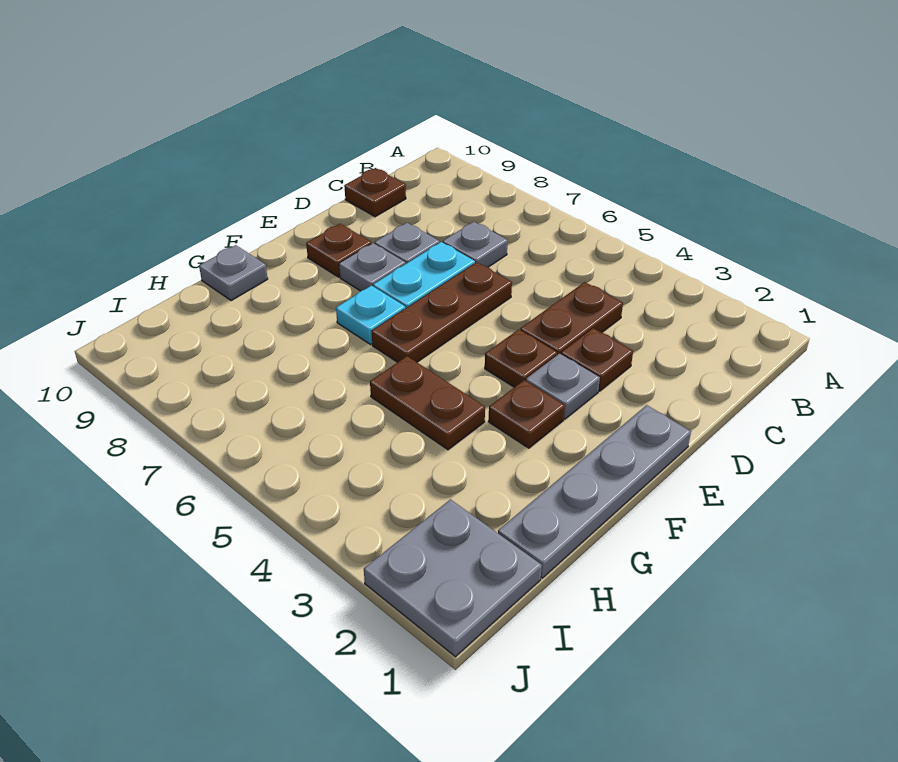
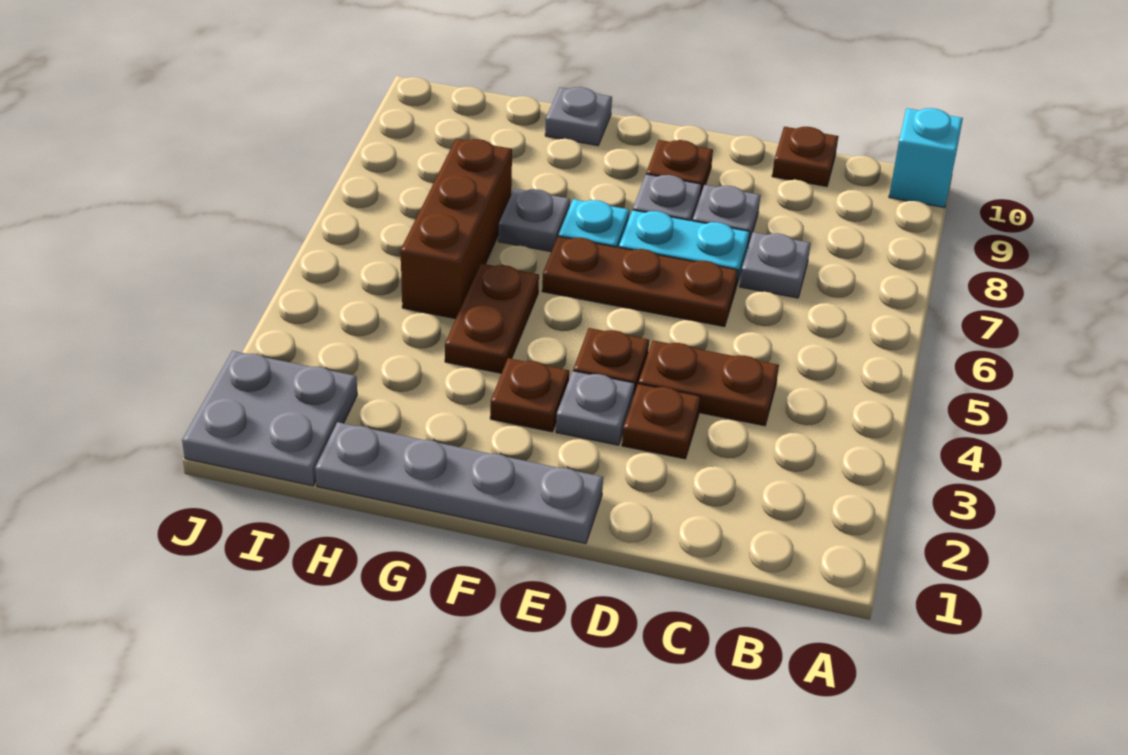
none -> cyan brick A10 level 1
none -> grey plate G7 level 1
none -> brown brick H5:H7 level 1

